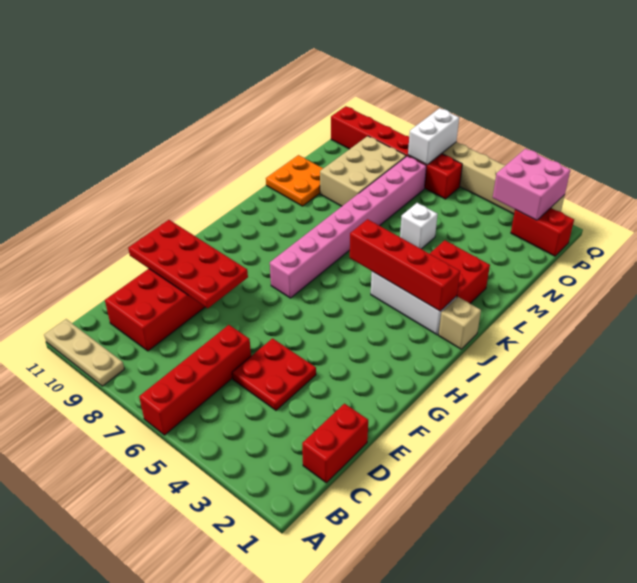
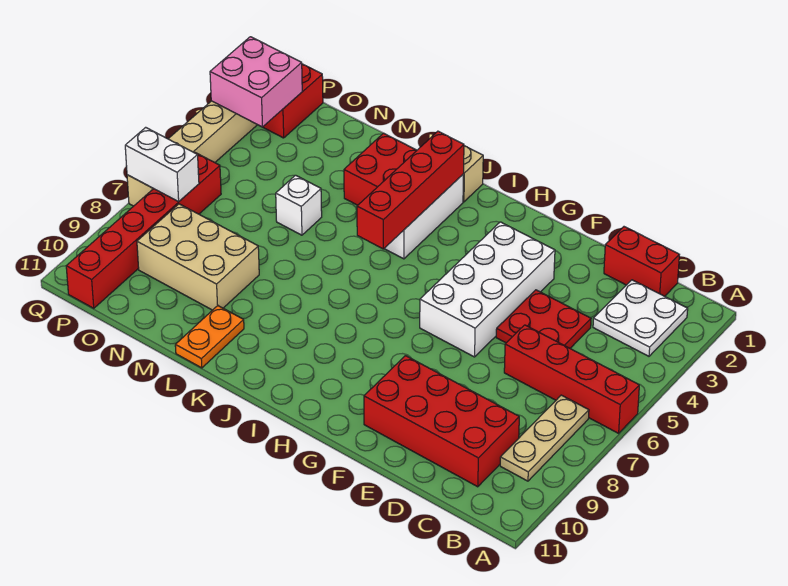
tan plate A9:A11 level 1 -> tan plate B7:B9 level 1
none -> white plate B2:C3 level 1
red plate E8:F11 level 2 -> none
none -> white brick F3:G6 level 1
pink brick H7:O7 level 1 -> none
orange plate L10:M11 level 1 -> orange plate L10:L11 level 1

